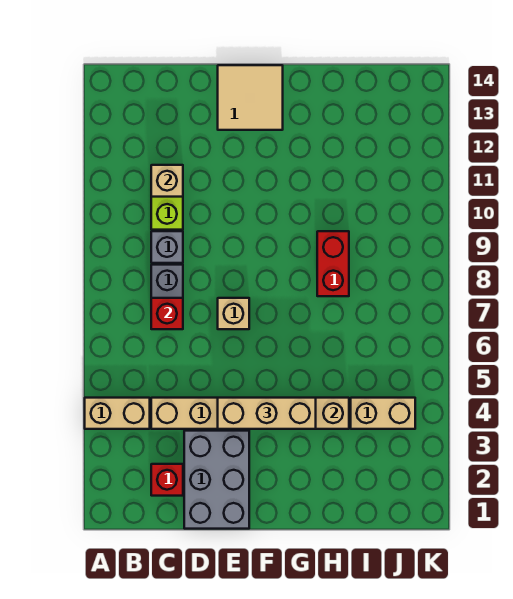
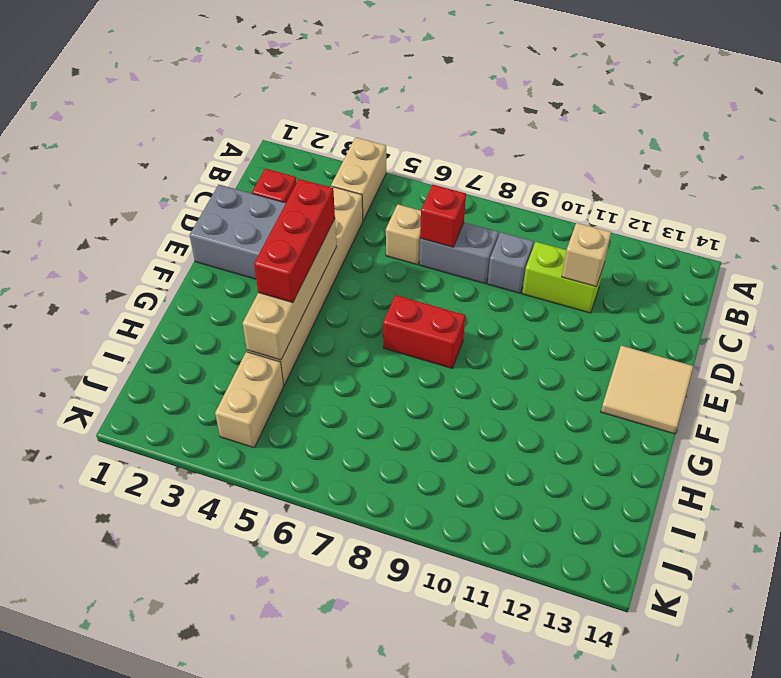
tan brick E4:G4 level 3 -> red brick E4:G4 level 3
tan brick E7 level 1 -> tan brick C6 level 1
red brick H8:H9 level 1 -> red brick F7:F8 level 1

